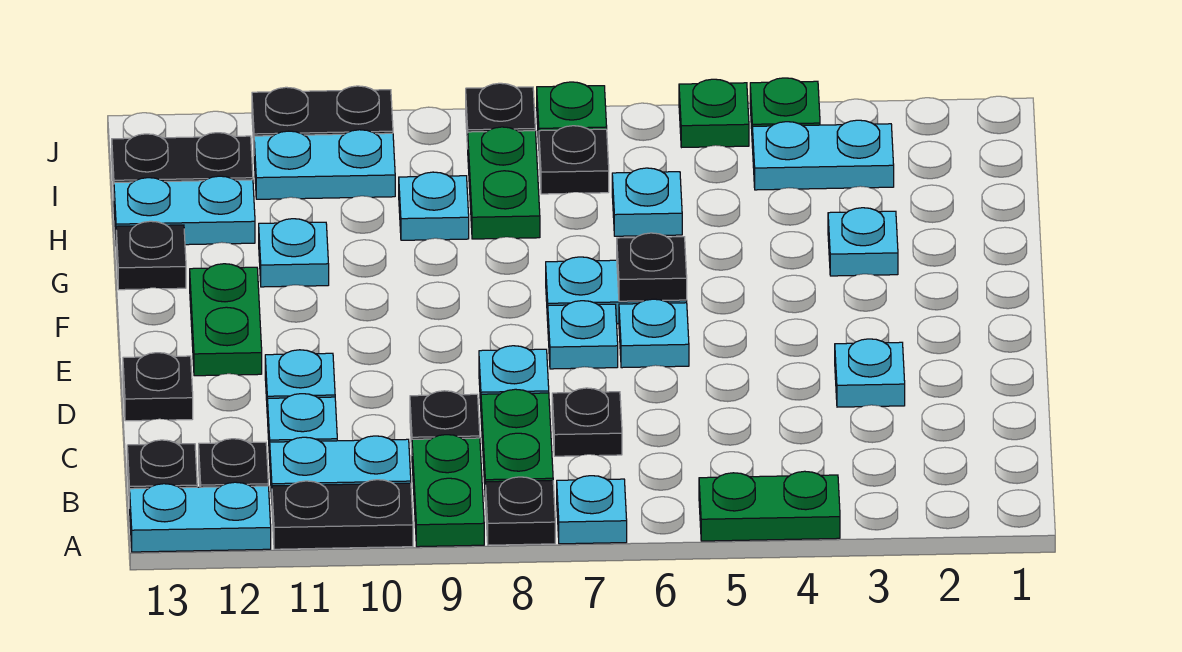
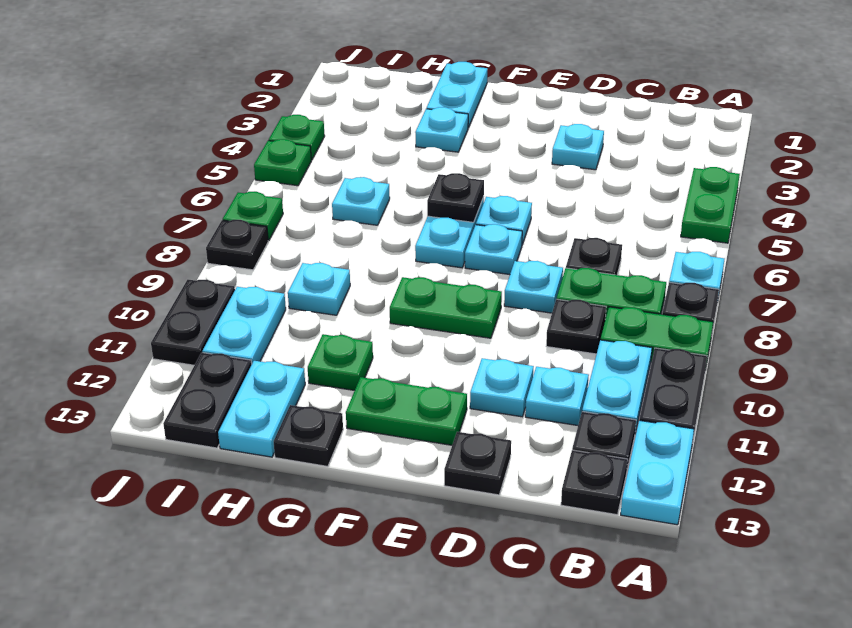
cyan plate G11 level 1 -> green plate G11 level 1
green plate H8:I8 level 1 -> green plate E9:F9 level 1
cyan plate I3:I4 level 1 -> cyan plate G1:G2 level 1
black plate I7 level 1 -> none

